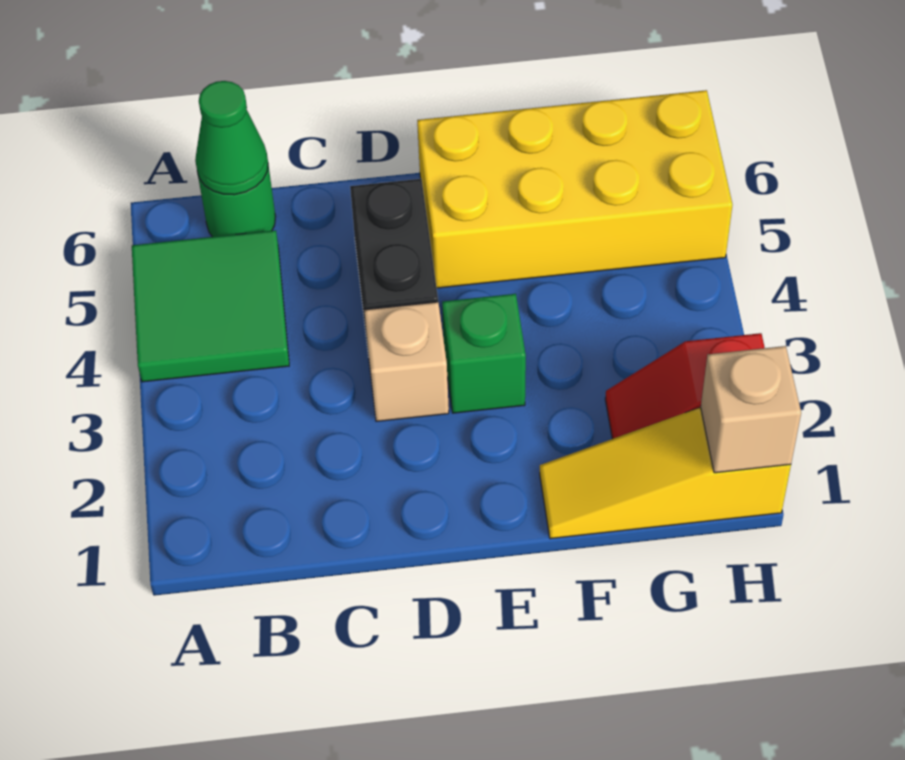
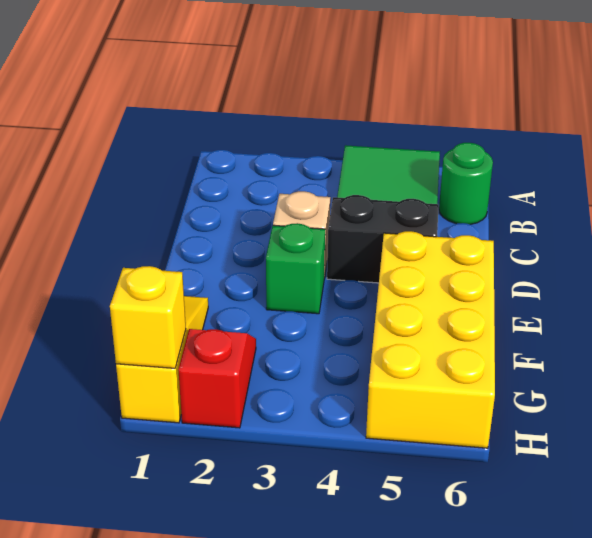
green cone B6 level 2 -> none
tan brick H1 level 2 -> yellow brick H1 level 2

